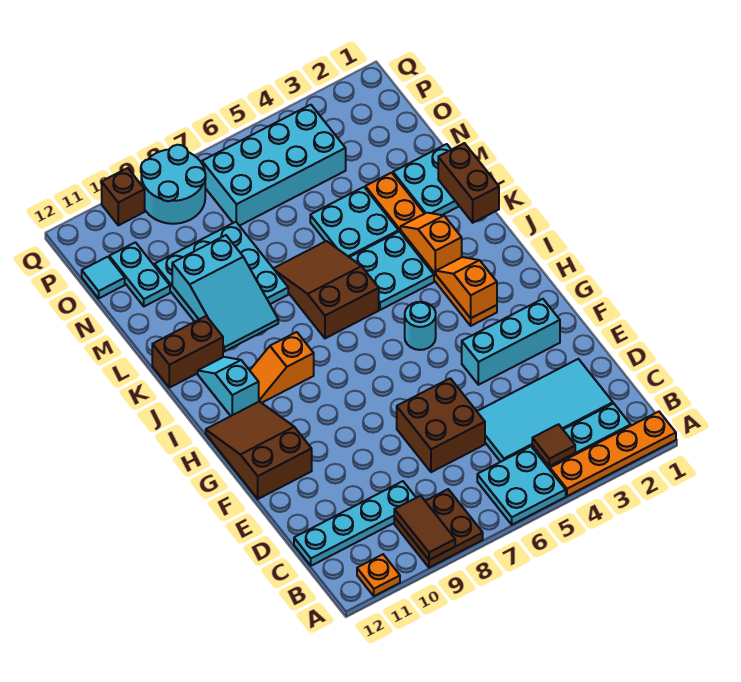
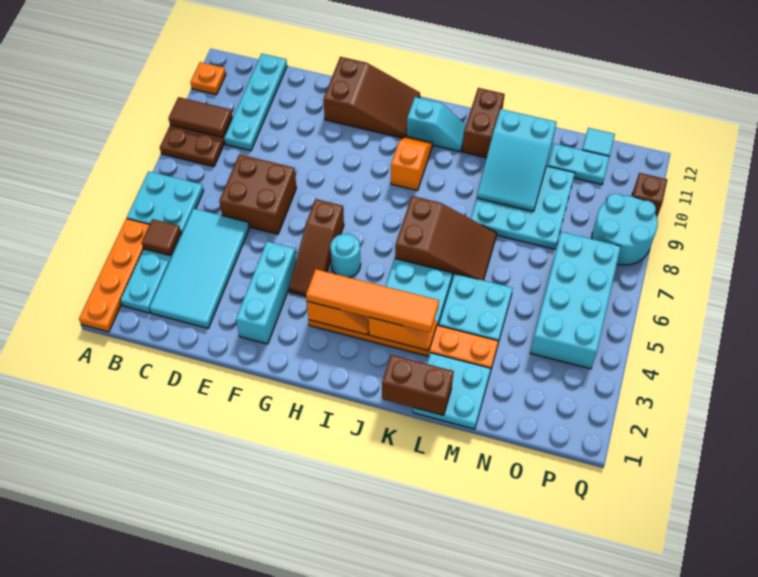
none -> brown slope G4:G6 level 1 top 6
none -> orange tile H3:K3 level 3
cyan slope K9:M10 level 2 top M -> cyan slope L9:M11 level 2 top 11

